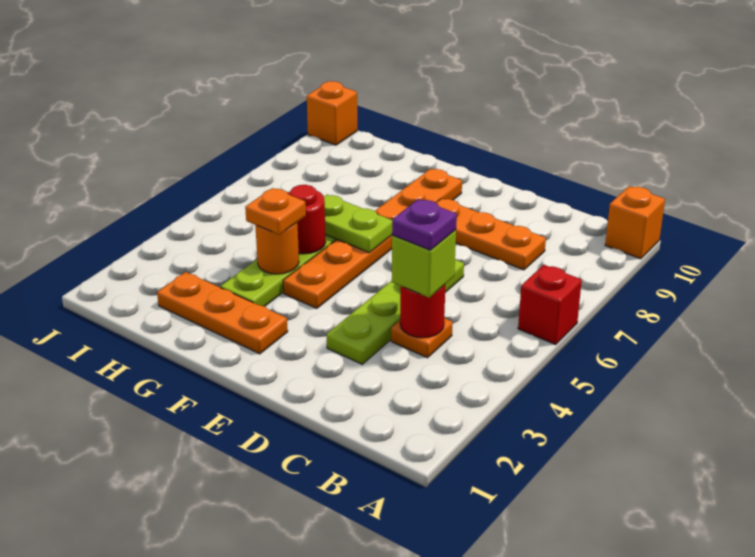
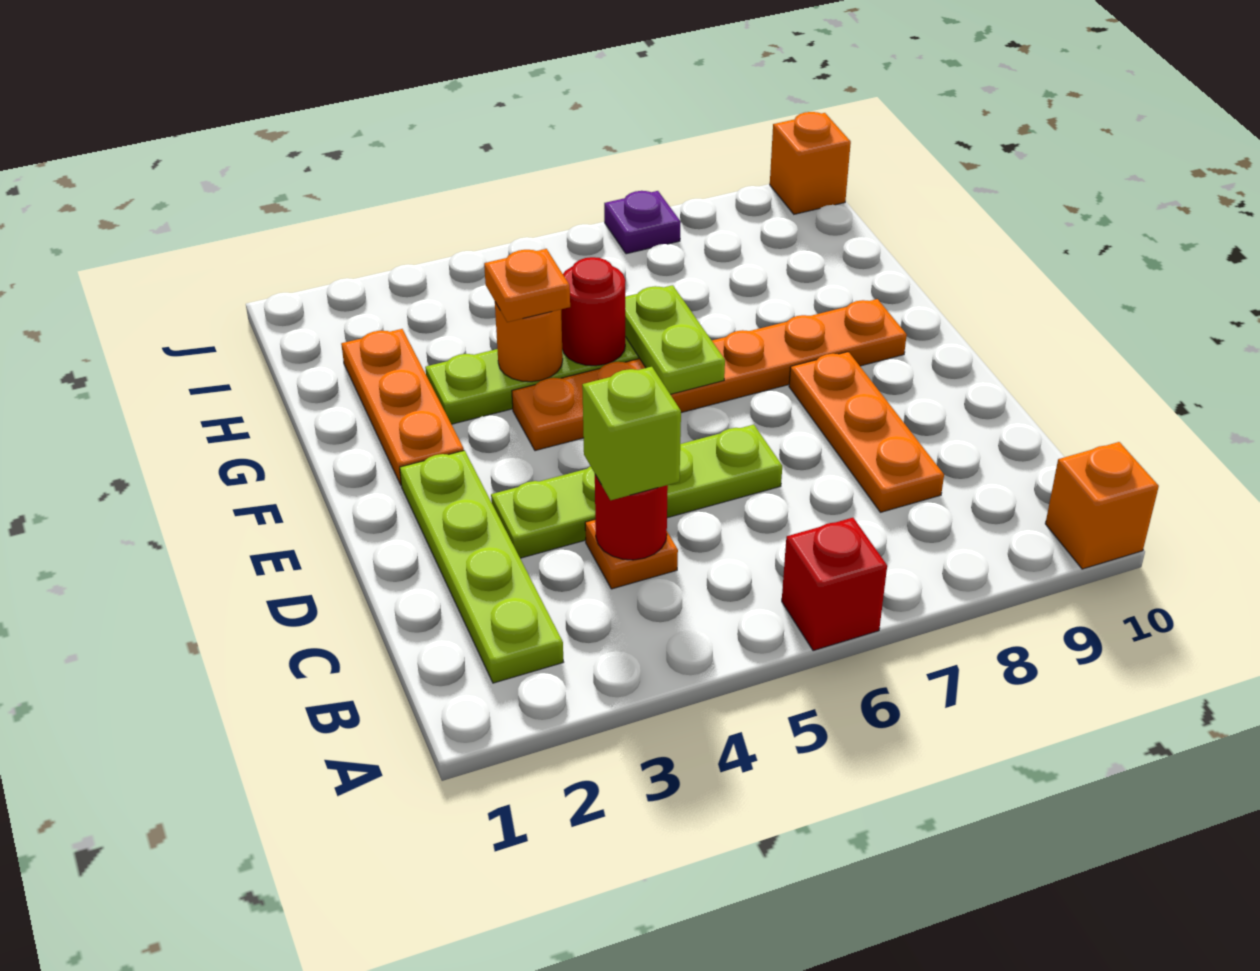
none -> lime plate B2:E2 level 1
purple plate C4 level 4 -> purple plate J7 level 1

